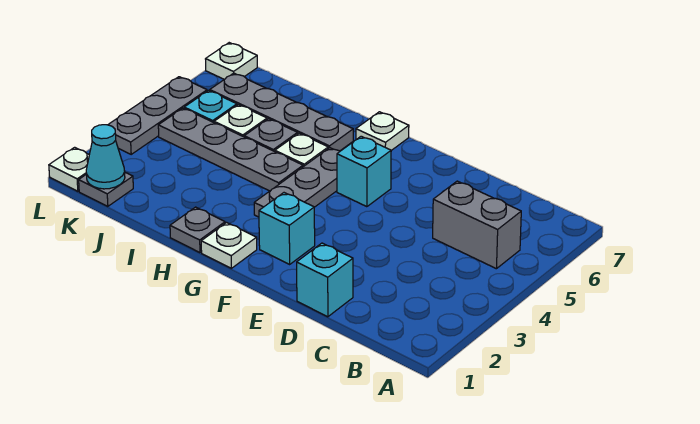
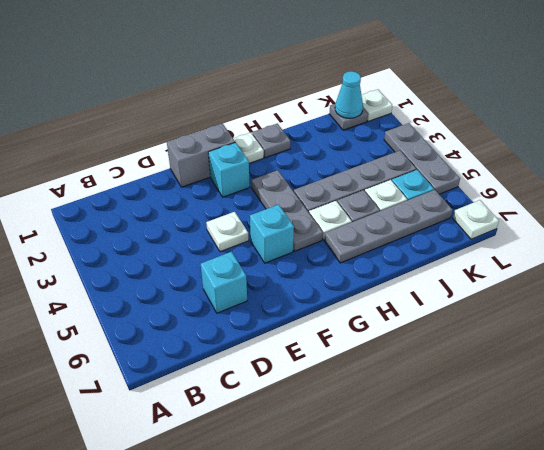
grey brick B5:C5 level 1 -> grey brick E1:F1 level 1
cyan brick D1 level 1 -> cyan brick D6 level 1
white plate G7 level 1 -> white plate E4 level 1

